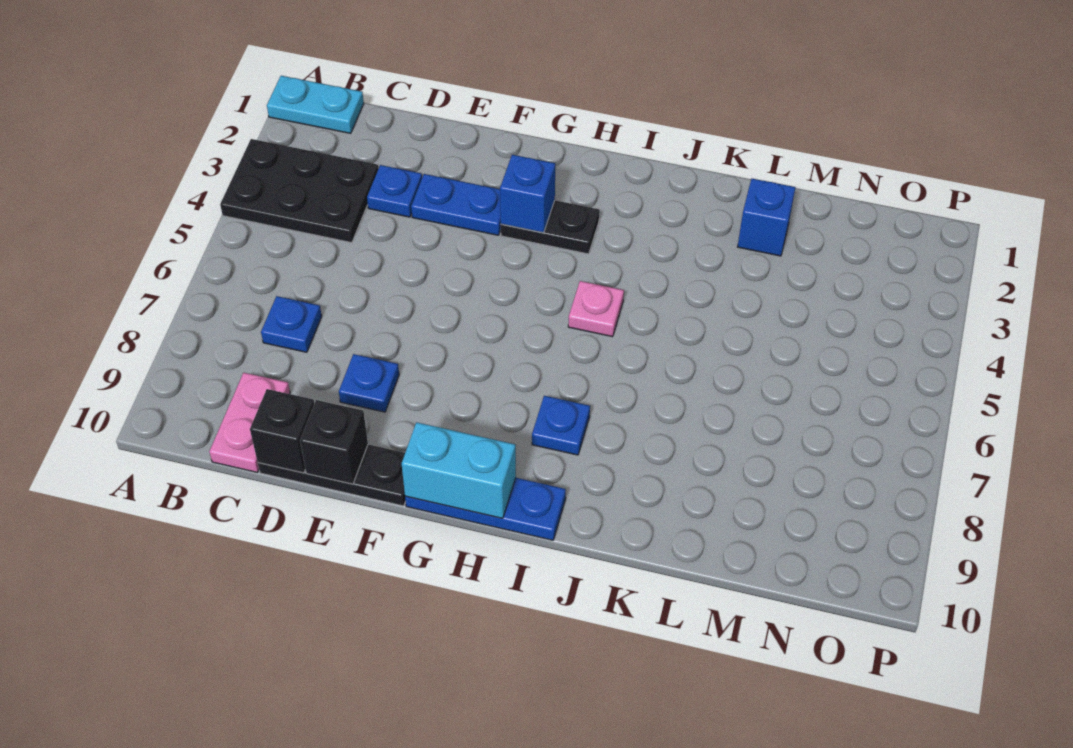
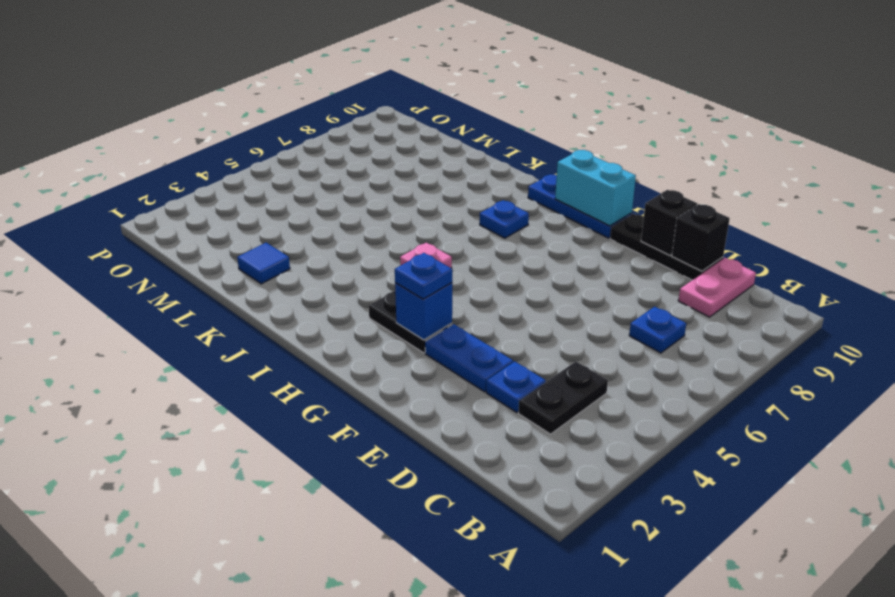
cyan plate A1:B1 level 1 -> none
black plate A3:C4 level 1 -> black plate C3:C4 level 1
blue plate E8 level 1 -> blue plate G3 level 3
blue brick L2 level 1 -> blue tile L2 level 1

